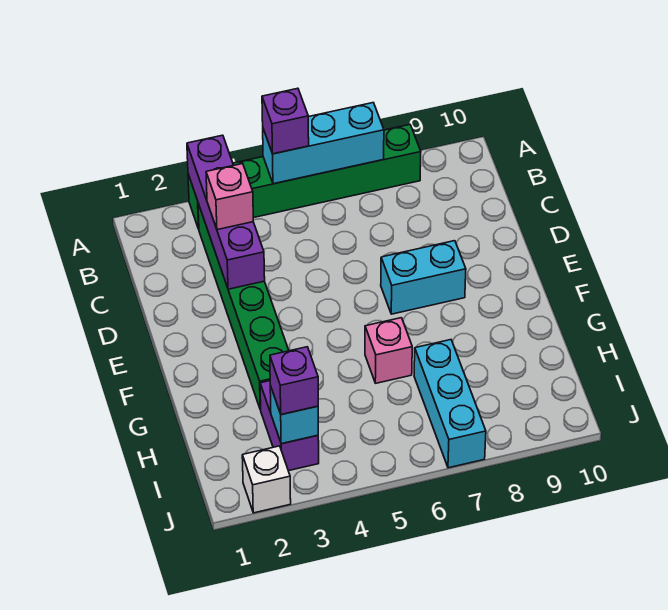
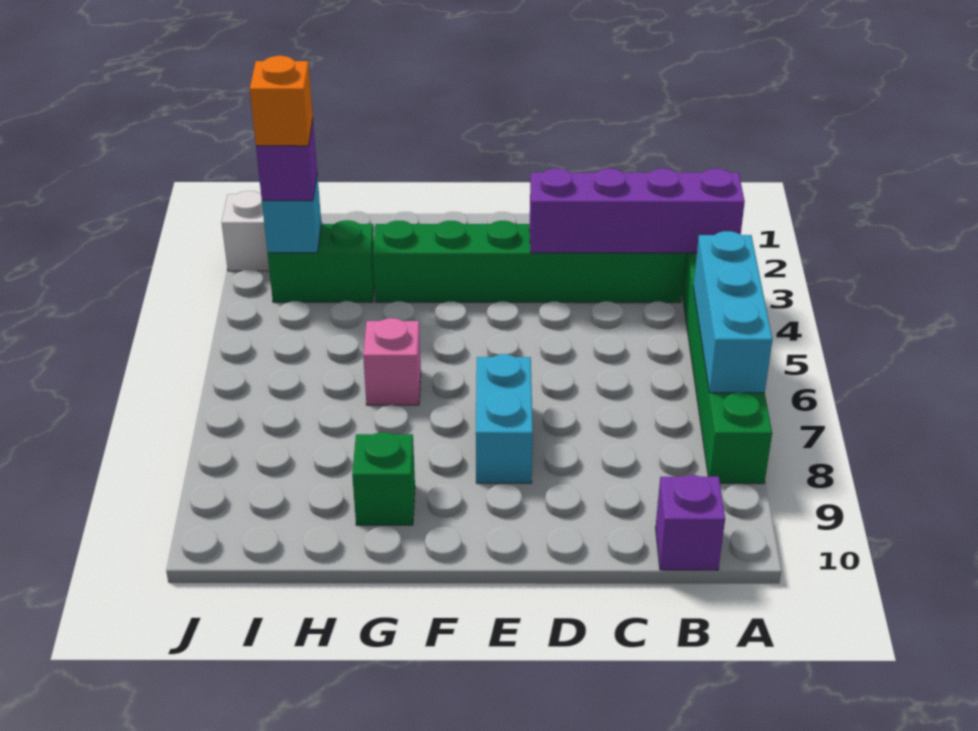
purple brick A5 level 3 -> purple brick B10 level 1
pink brick C3 level 3 -> none
none -> green brick G9 level 1
purple brick H3:I3 level 1 -> green brick H3:I3 level 1
cyan brick H7:J7 level 1 -> none
none -> orange brick I3 level 4

